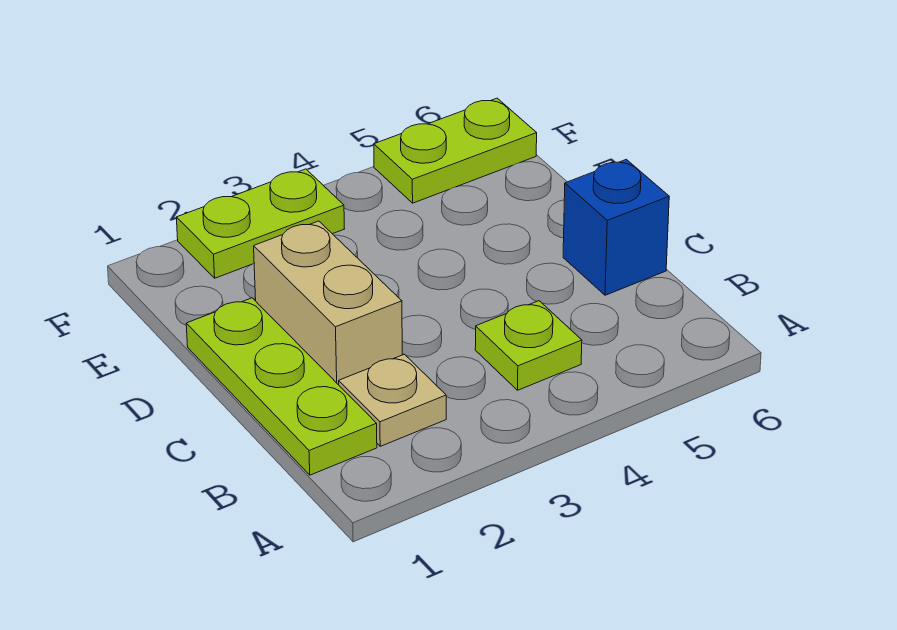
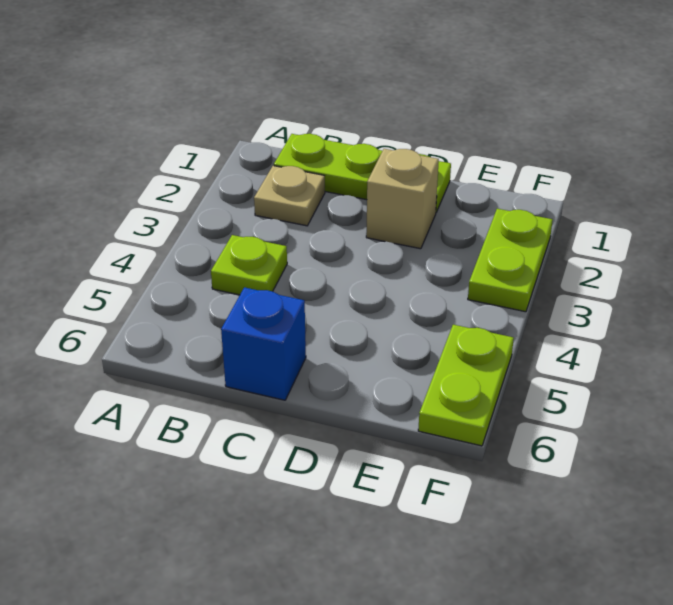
tan brick C2:D2 level 1 -> tan brick D2 level 1

